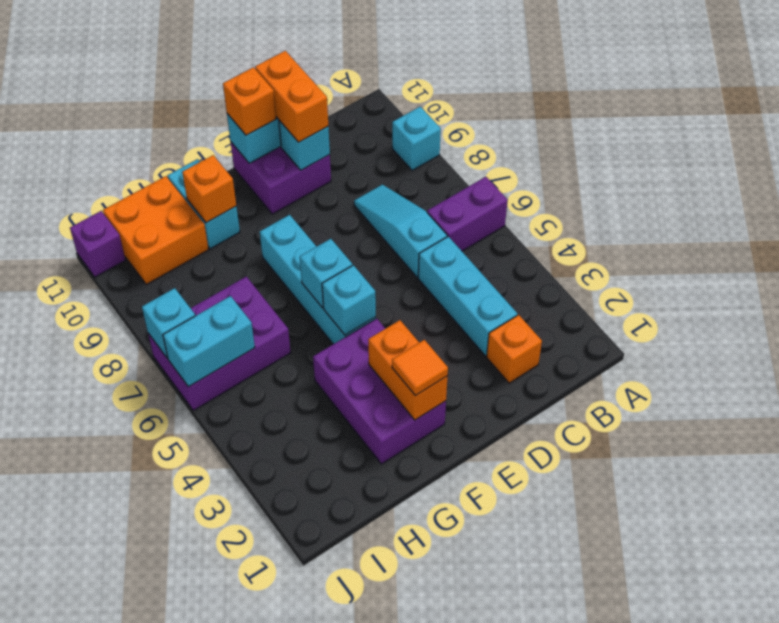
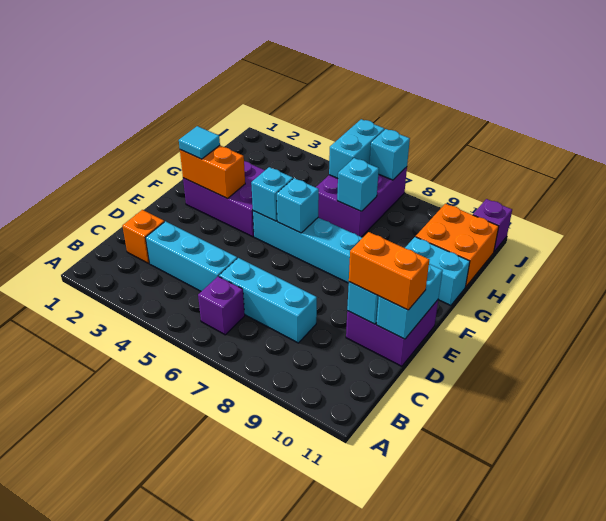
purple brick A6:B6 level 1 -> purple brick B6 level 1
cyan brick A9 level 1 -> cyan brick H7 level 2
cyan slope C6:C8 level 1 top 6 -> cyan brick C6:C8 level 1
orange brick E11 level 3 -> none
orange tile F2 level 3 -> cyan tile F2 level 3
orange brick G10 level 2 -> none

